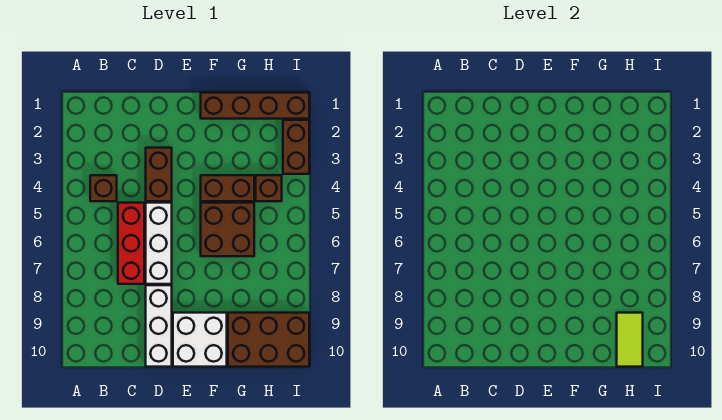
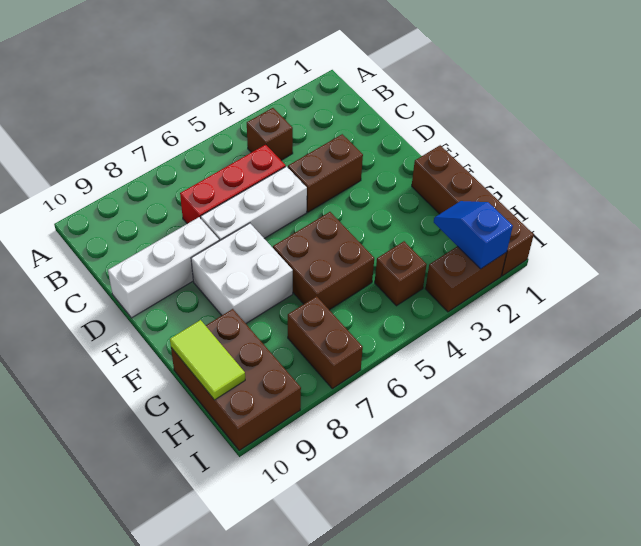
white brick E9:F10 level 1 -> white brick E7:F8 level 1
brown brick F4:G4 level 1 -> brown brick H7:I7 level 1
none -> blue slope H2:I2 level 2 top I
lime tile H9:H10 level 2 -> lime tile G10:H10 level 2

